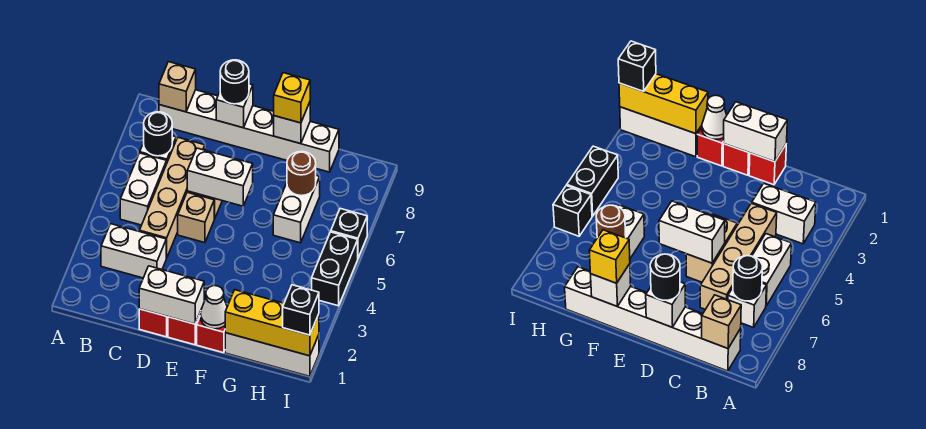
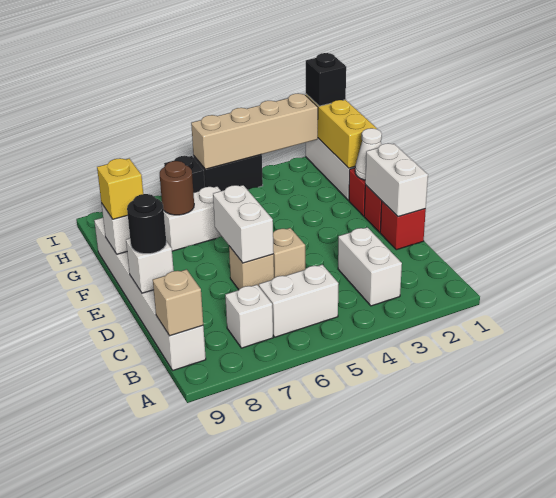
black round brick B7 level 2 -> none
tan brick C4:C7 level 1 -> tan brick I2:I5 level 2

